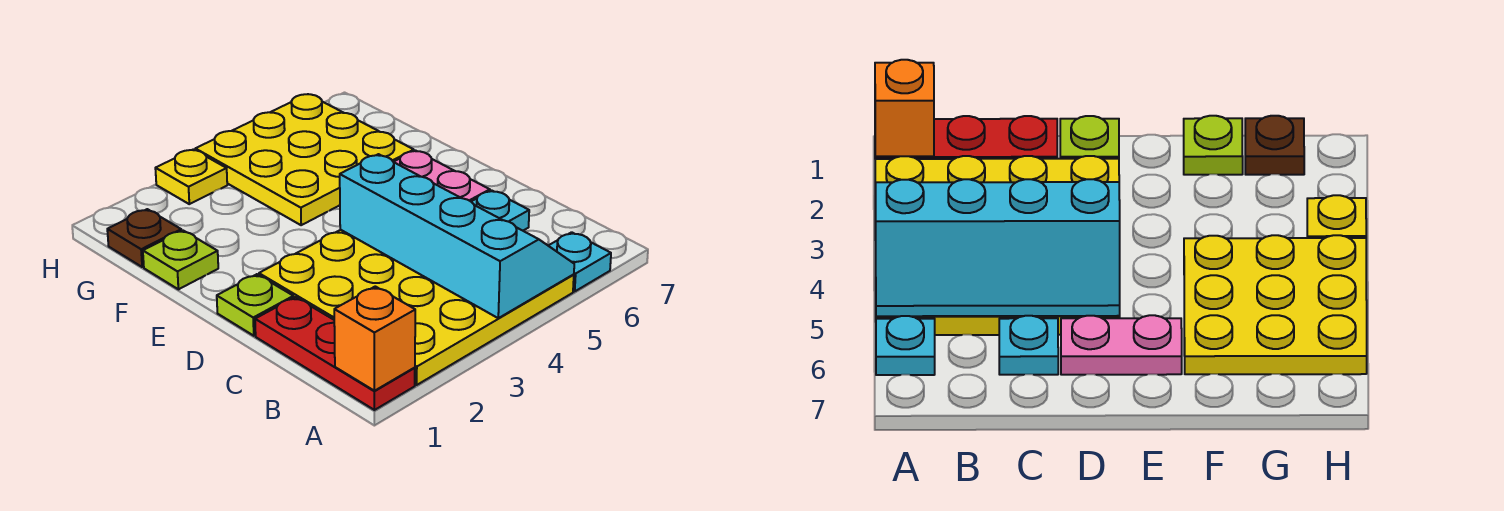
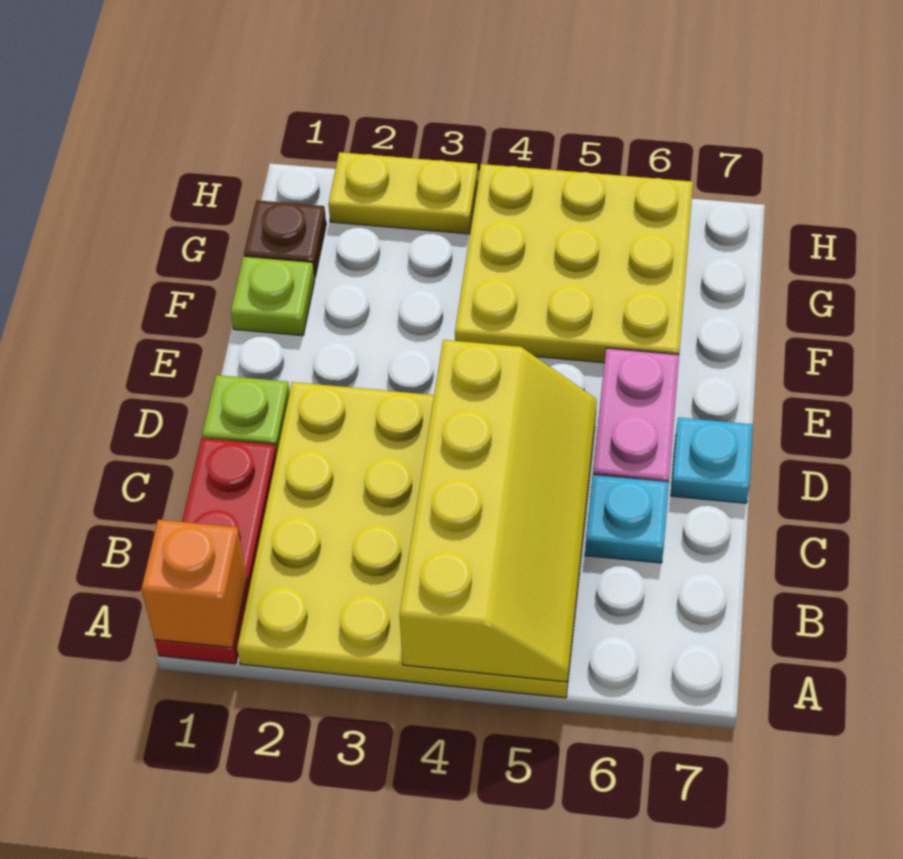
cyan slope A4:D5 level 2 top 4 -> yellow slope A4:D5 level 2 top 4
cyan plate A6 level 1 -> cyan plate D7 level 1
yellow plate H3 level 1 -> yellow plate H2:H3 level 1

